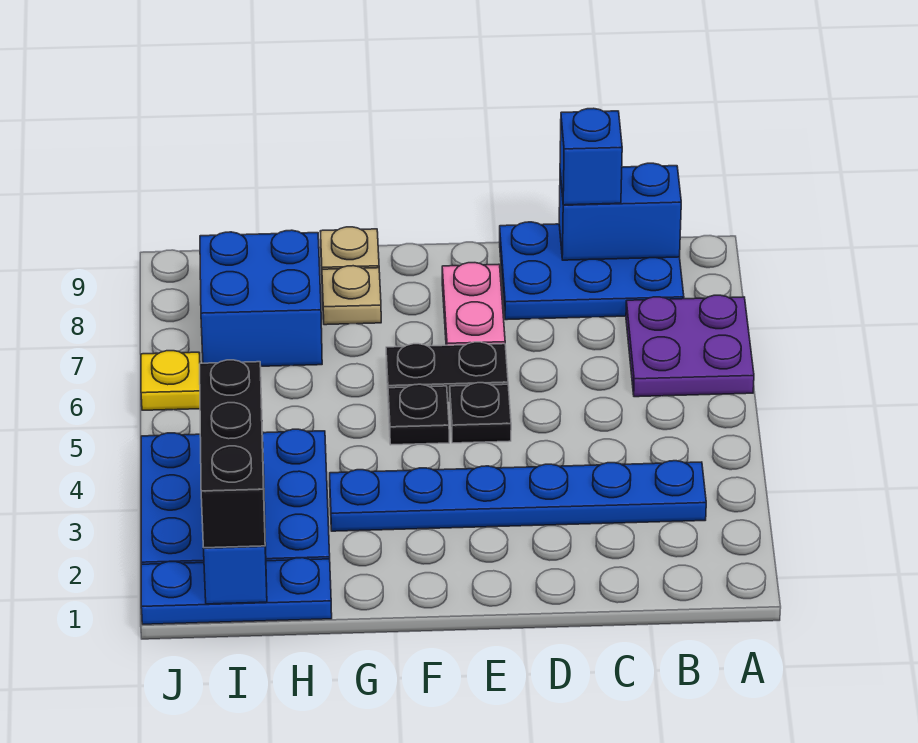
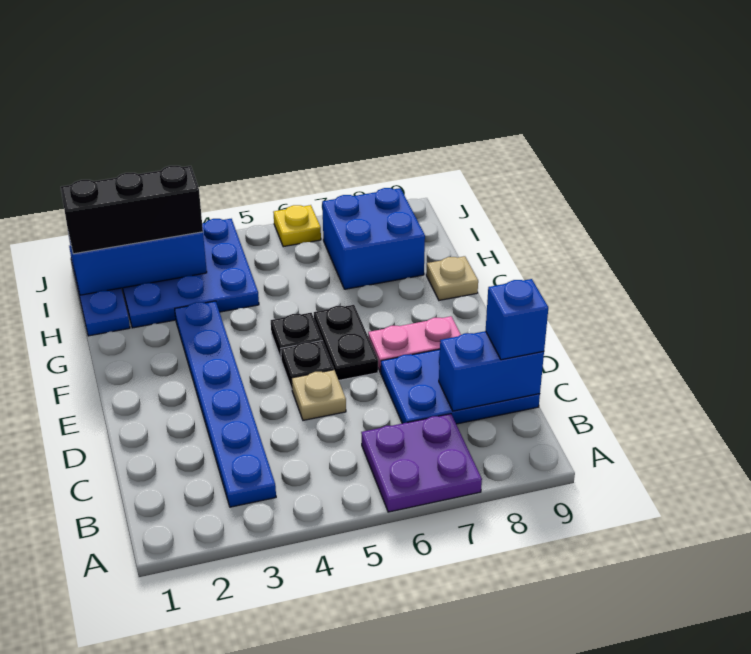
blue plate B8:D9 level 1 -> blue plate C7:D9 level 1
blue brick B9:C9 level 2 -> blue brick C8:C9 level 2
tan plate G8 level 1 -> tan plate D5 level 1

